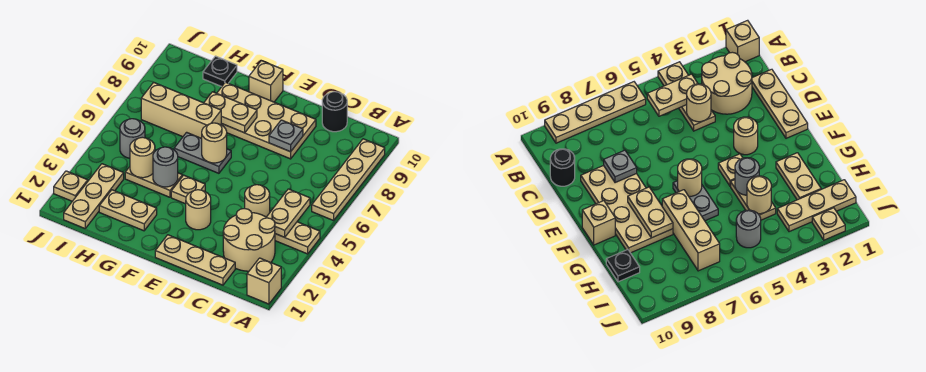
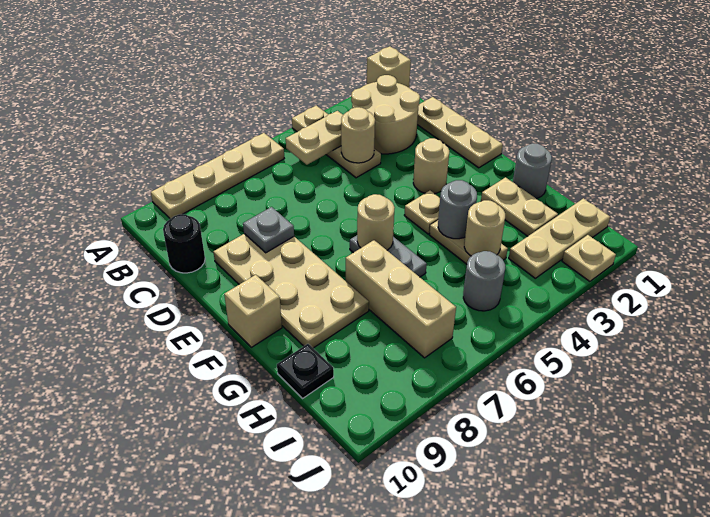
tan plate F8:G8 level 2 -> none
none -> grey round brick G1 level 1

